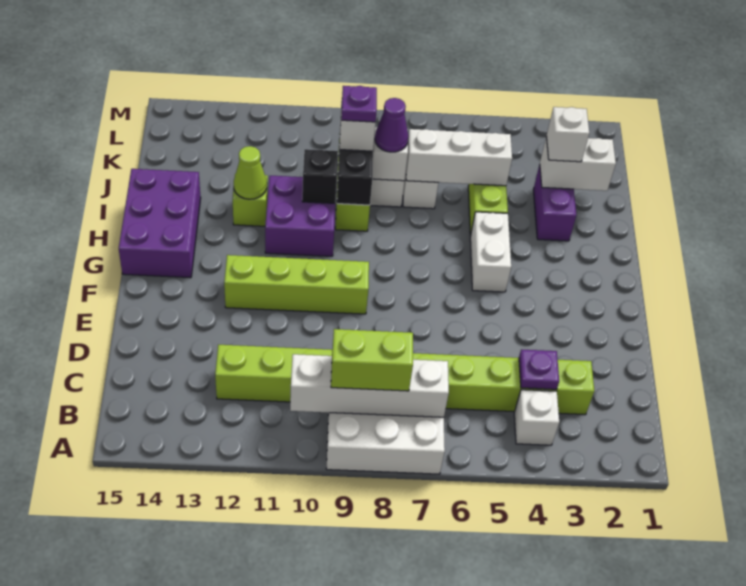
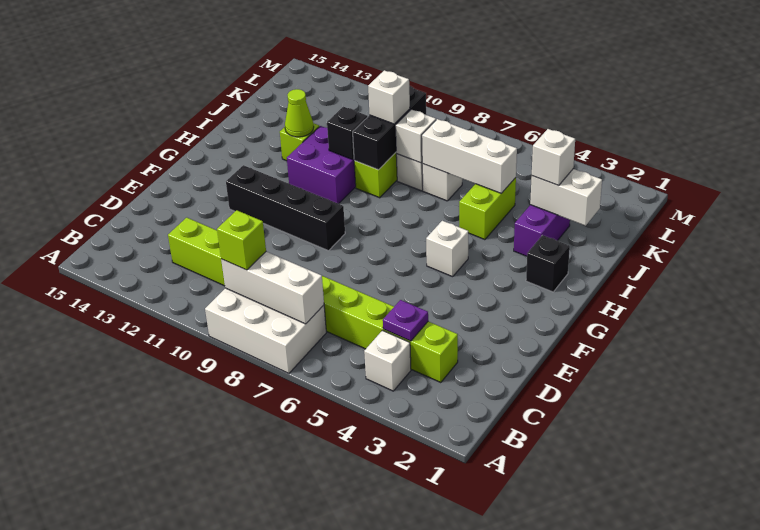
white brick B7:B10 level 2 -> white brick B7:B9 level 2
lime brick B8:B9 level 3 -> lime brick B9 level 3
lime brick F9:F12 level 1 -> black brick F9:F12 level 1
white brick G5:H5 level 1 -> white brick G5 level 1
purple brick G14:I15 level 1 -> none
none -> black brick H2 level 1
purple cone J8 level 3 -> none
purple plate J9 level 4 -> none

